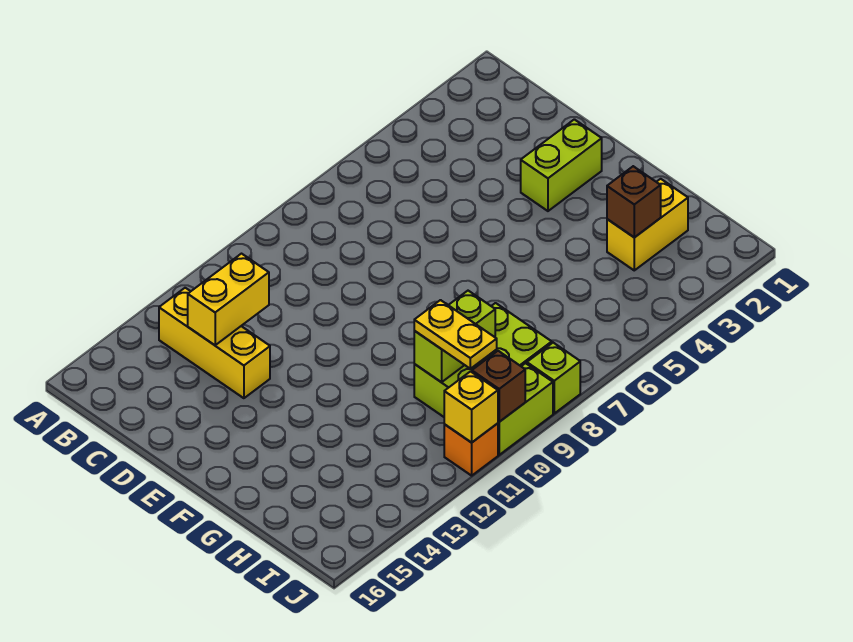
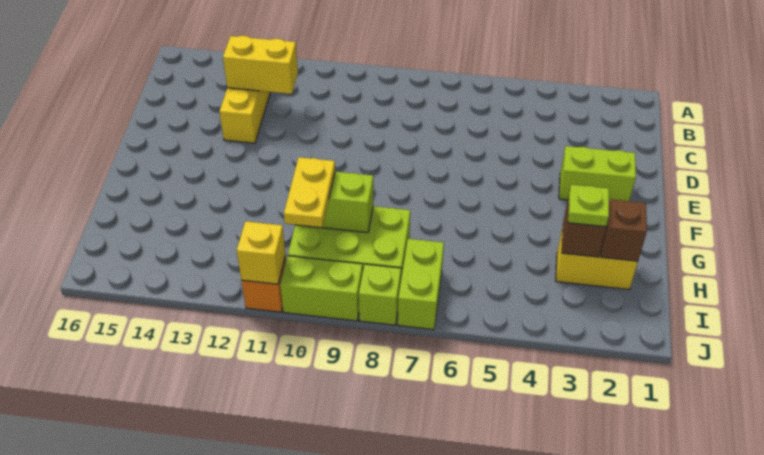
none -> lime plate H3 level 3
none -> lime brick I7:J7 level 1
brown brick J10 level 2 -> brown brick H2 level 2

